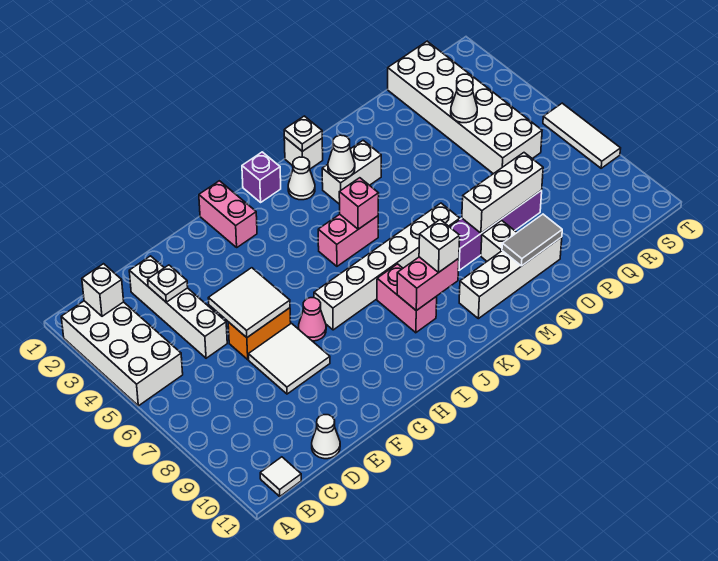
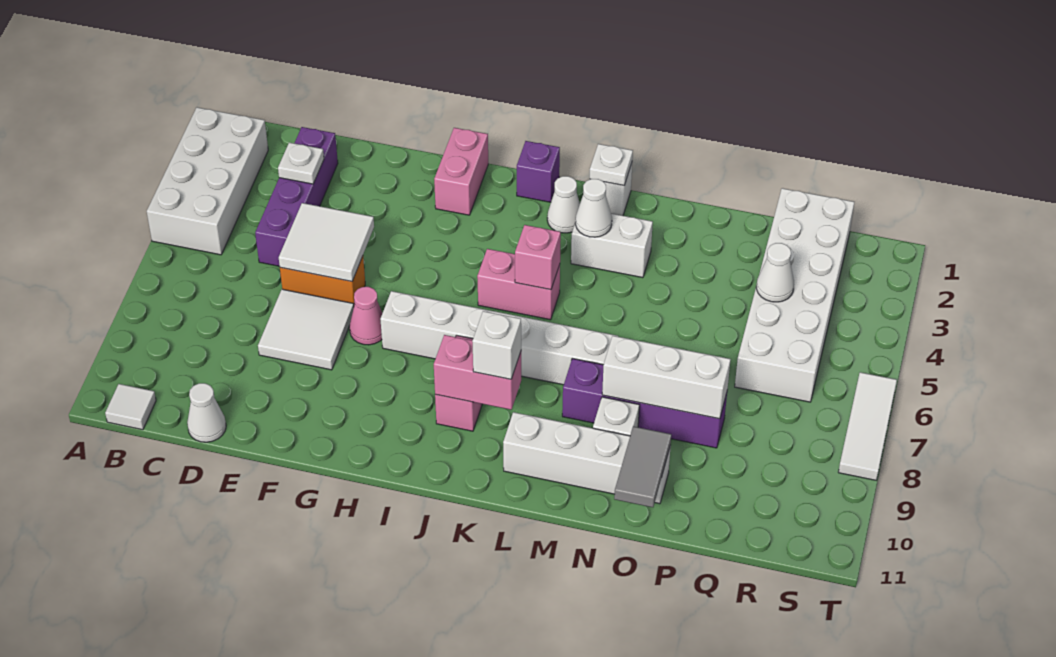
white brick B2 level 2 -> none
white brick D2:D5 level 1 -> purple brick D2:D5 level 1
grey tile N10:O10 level 2 -> grey tile O10:O11 level 2

